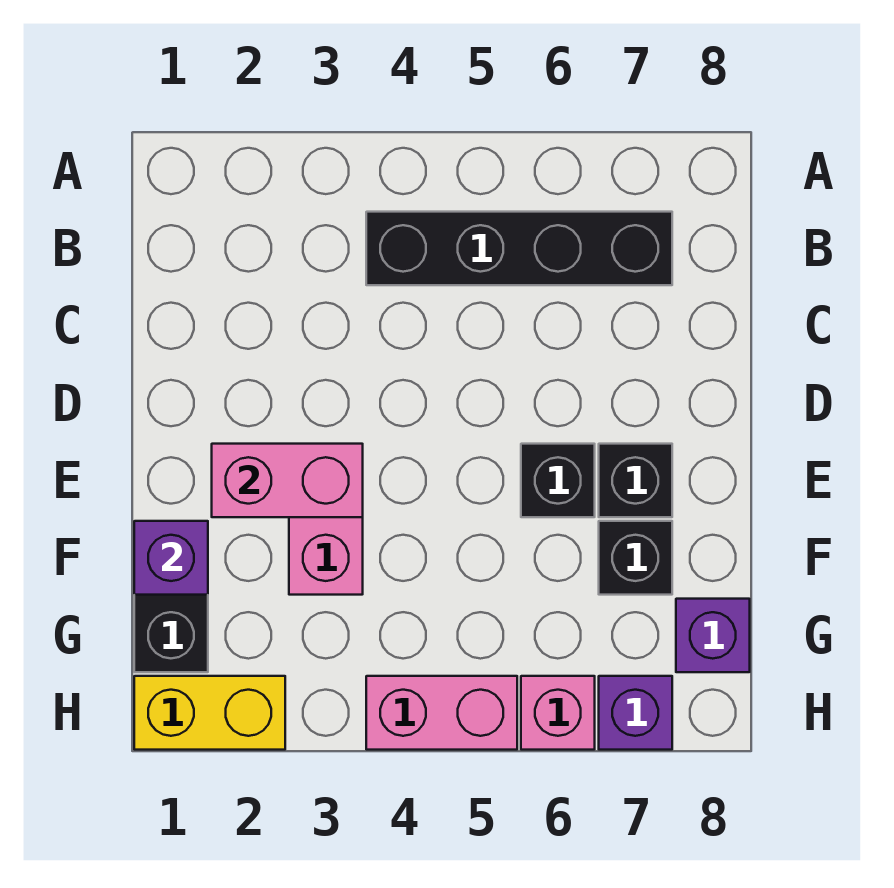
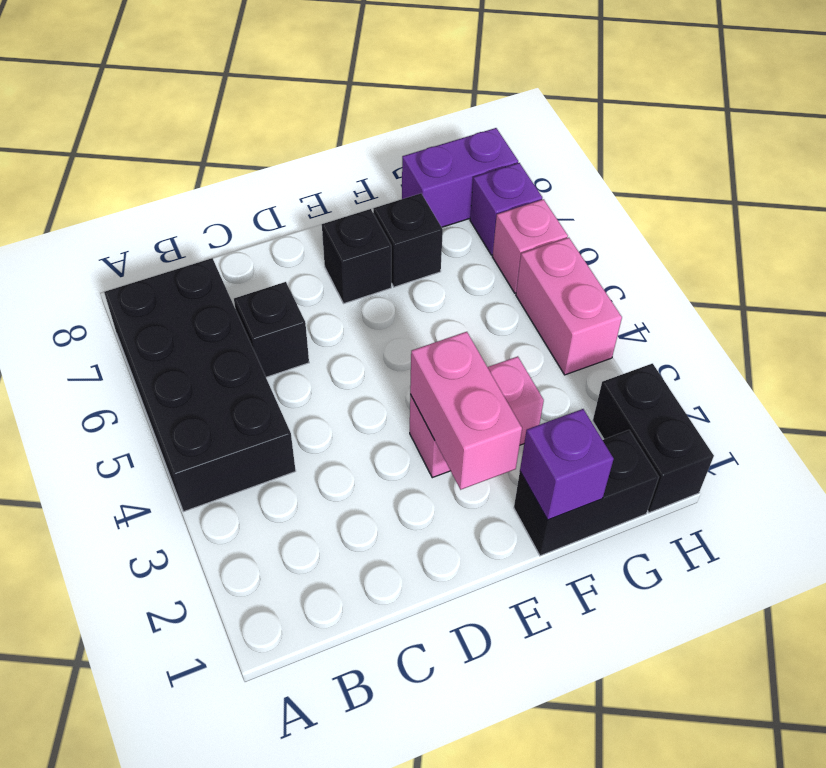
black brick B4:B7 level 1 -> black brick A4:B7 level 1
black brick E6 level 1 -> black brick C6 level 1
purple brick G8 level 1 -> purple brick G8:H8 level 1
yellow brick H1:H2 level 1 -> black brick H1:H2 level 1

